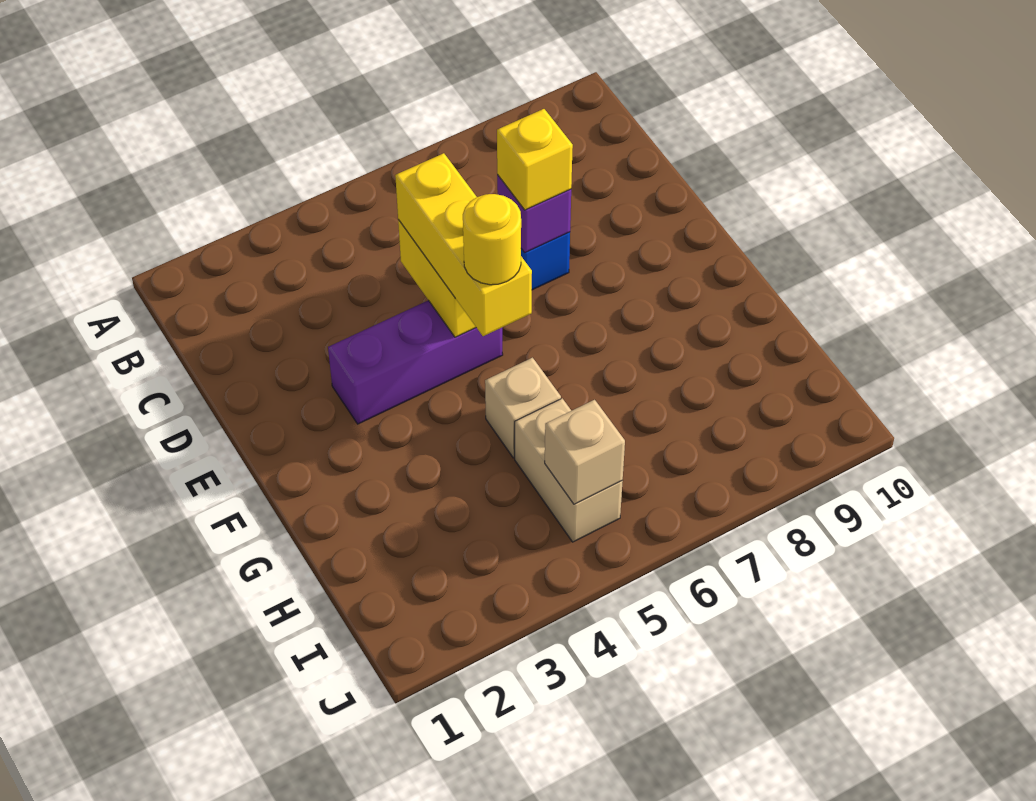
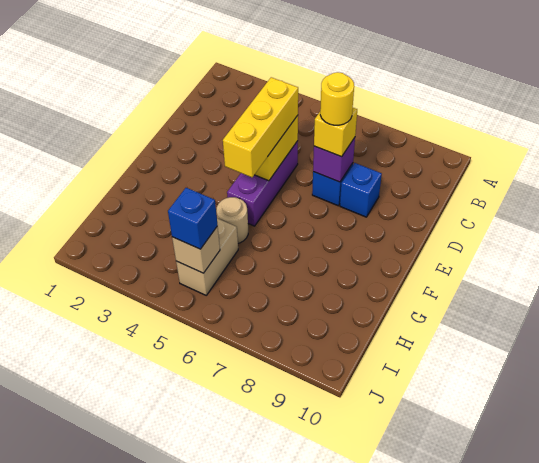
none -> blue brick D8 level 1
purple brick E3:E5 level 1 -> purple brick D5:F5 level 1
yellow round brick F5 level 4 -> yellow round brick D7 level 4
tan brick G5 level 1 -> tan round brick G5 level 1
none -> blue brick I5 level 3

